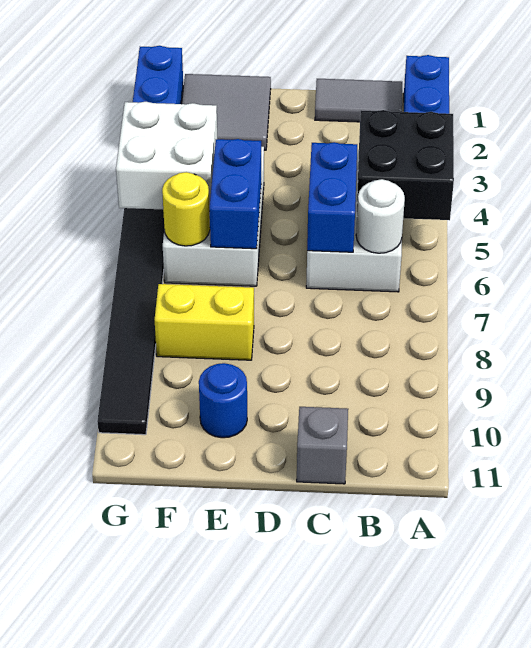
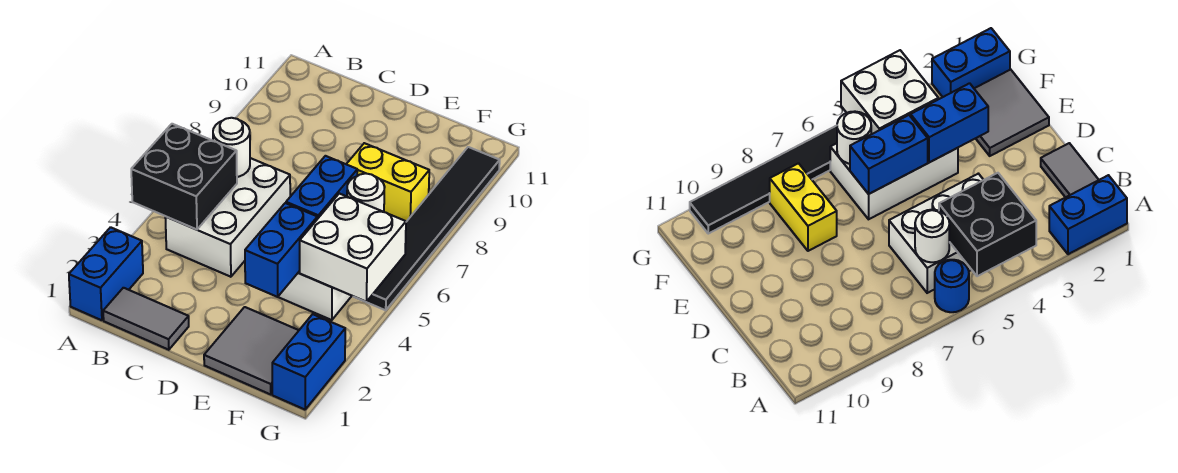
blue brick C5:C6 level 2 -> blue brick E3:E4 level 2
grey brick C11 level 1 -> none
blue round brick E10 level 1 -> blue round brick A6 level 1
yellow round brick F6 level 2 -> white round brick F6 level 2

